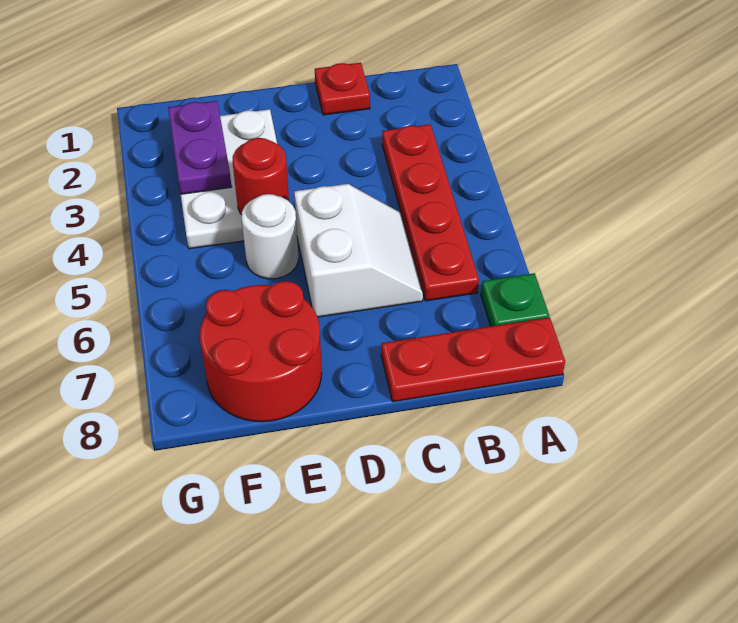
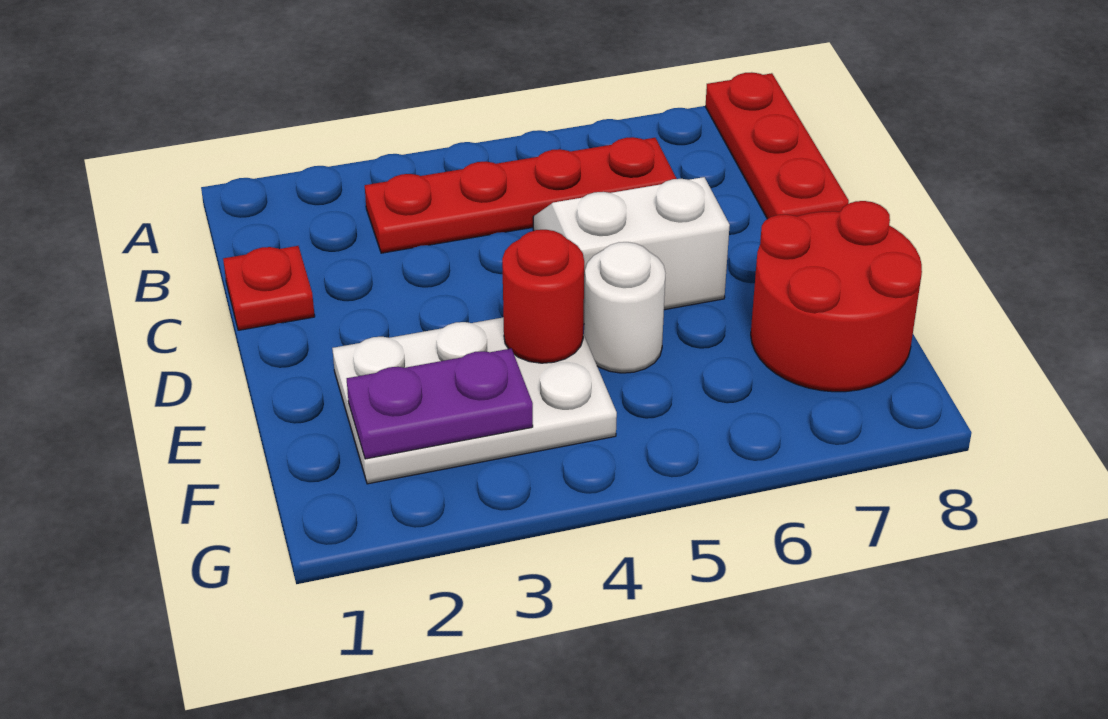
green plate A7 level 1 -> none

